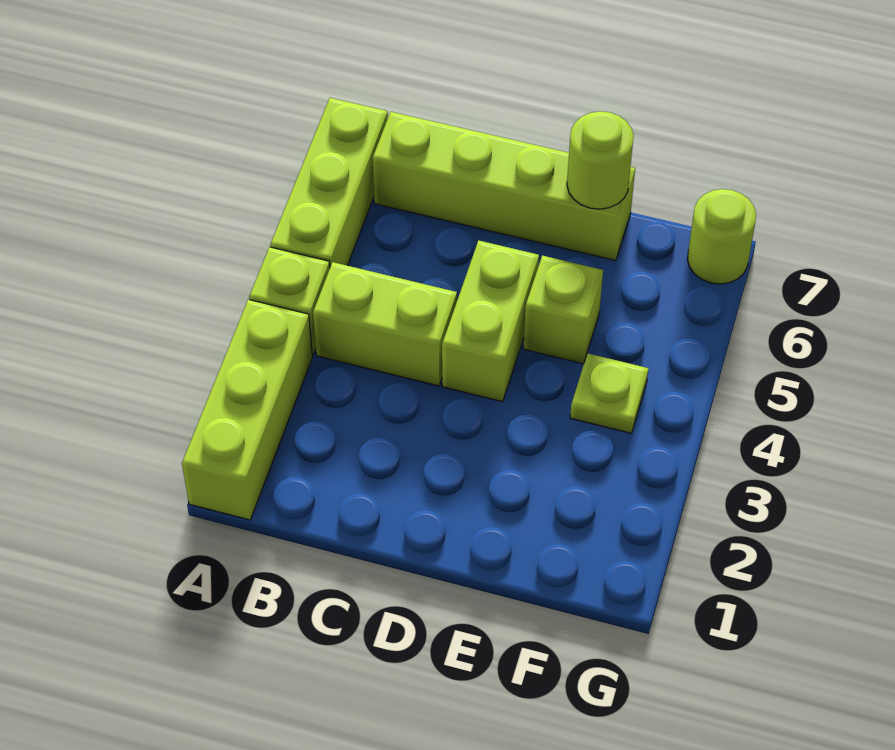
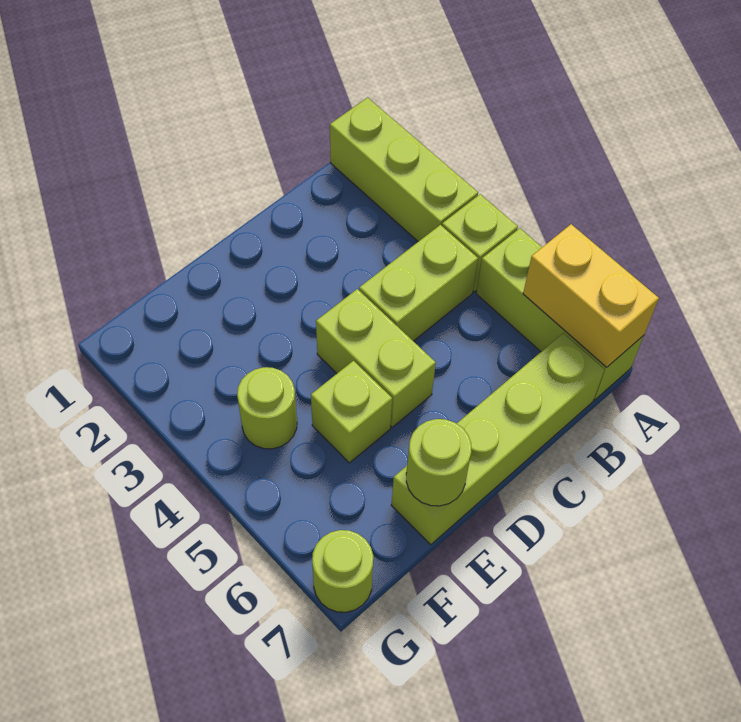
none -> yellow brick A6:A7 level 2
lime plate F4 level 1 -> lime round brick F4 level 1

